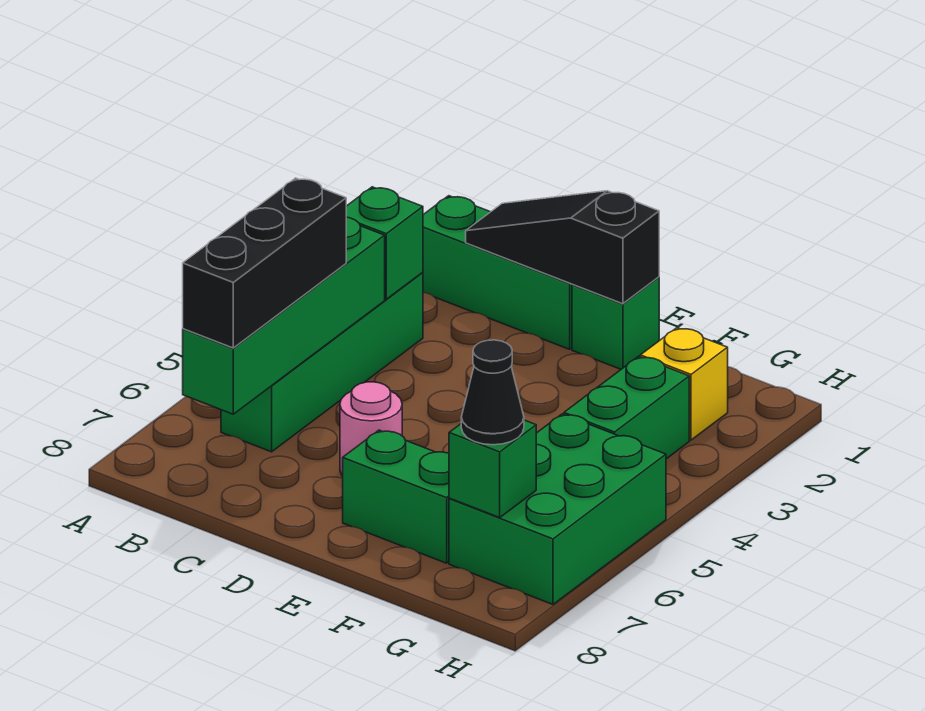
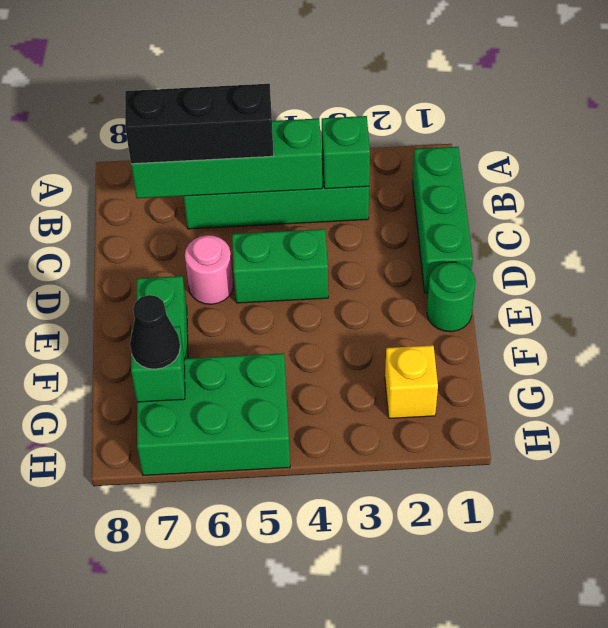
black slope C1:E1 level 2 top E -> none
green brick E1 level 1 -> green round brick E1 level 1
green brick G3:G4 level 1 -> green brick D4:D5 level 1

